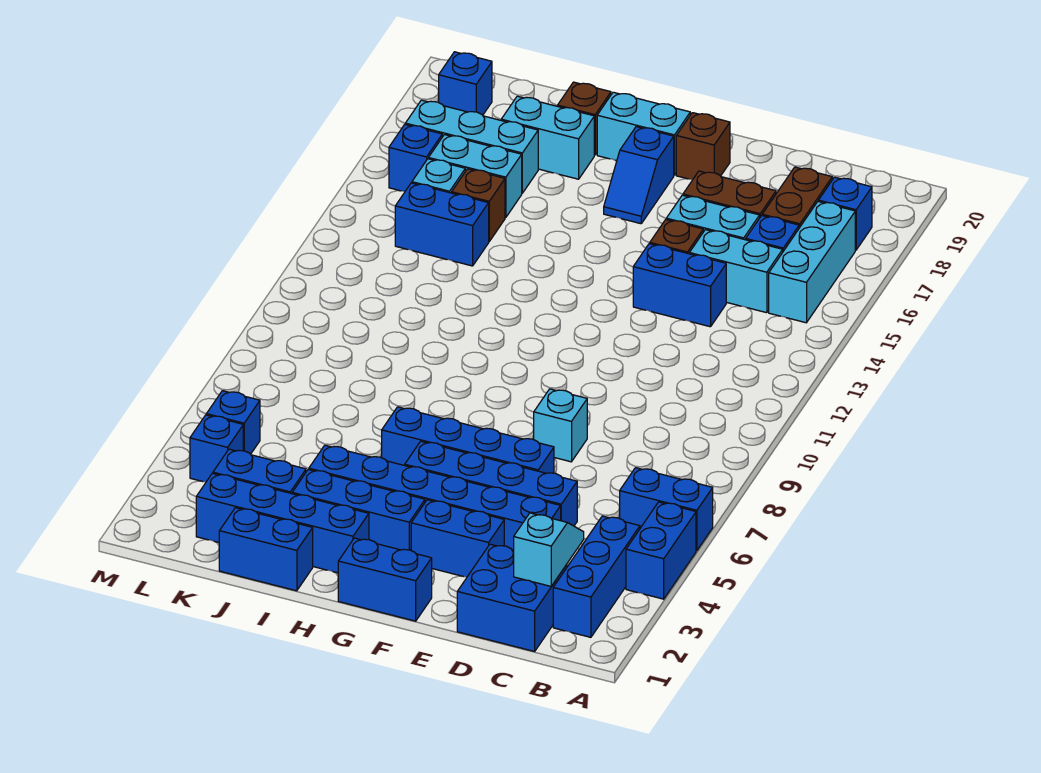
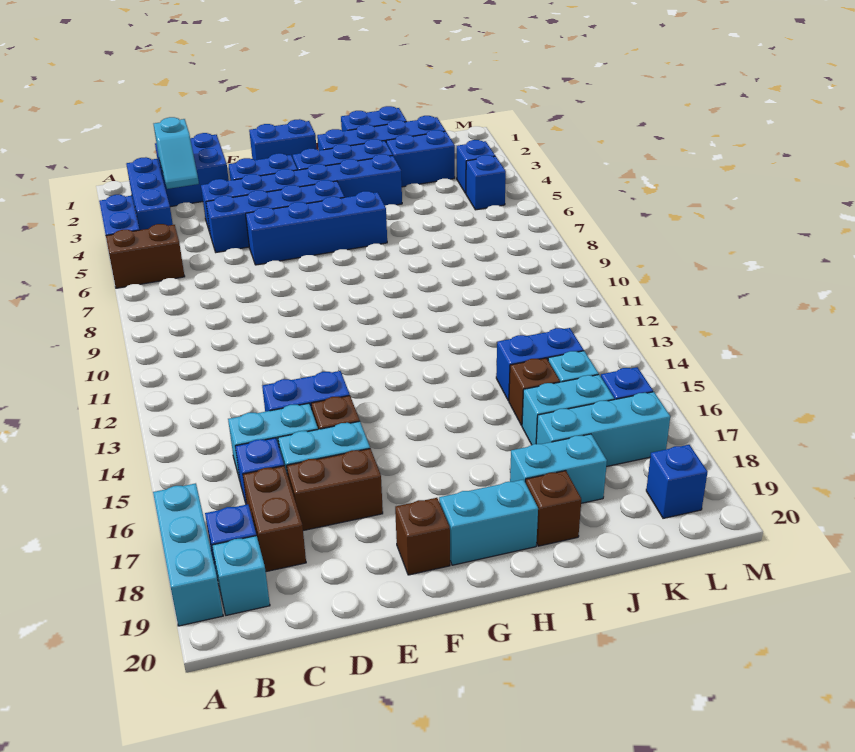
blue brick A6:B6 level 1 -> brown brick A6:B6 level 1
cyan brick B15:B17 level 1 -> cyan brick A17:A19 level 1
cyan brick E8 level 1 -> cyan brick B19 level 1
blue slope G17:G18 level 1 top 18 -> none

